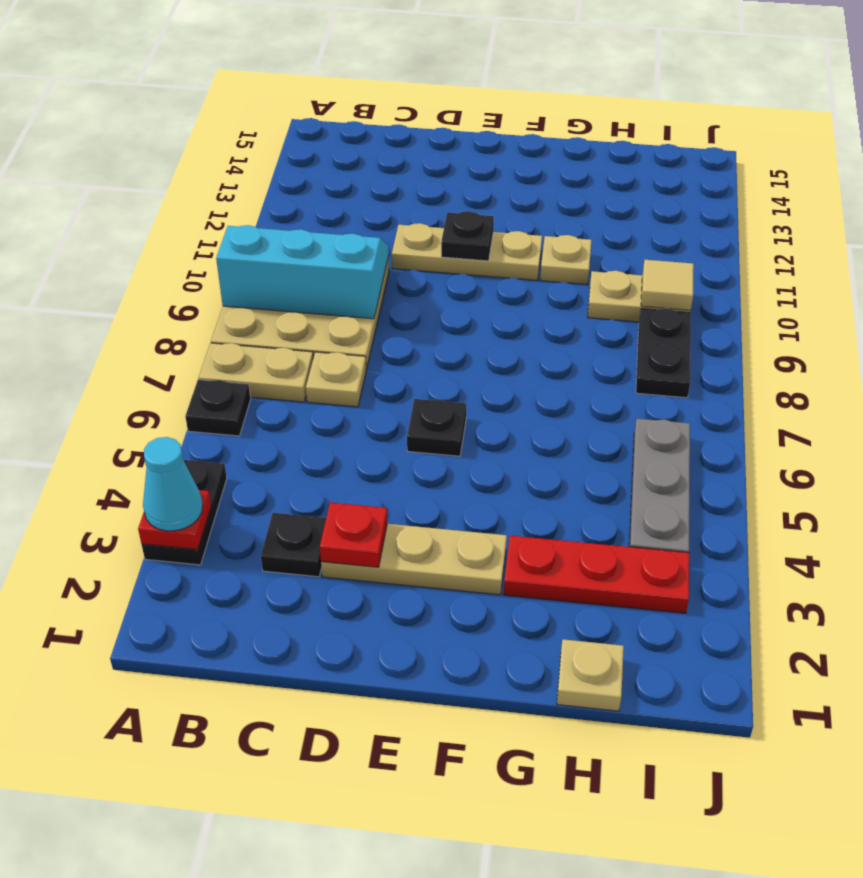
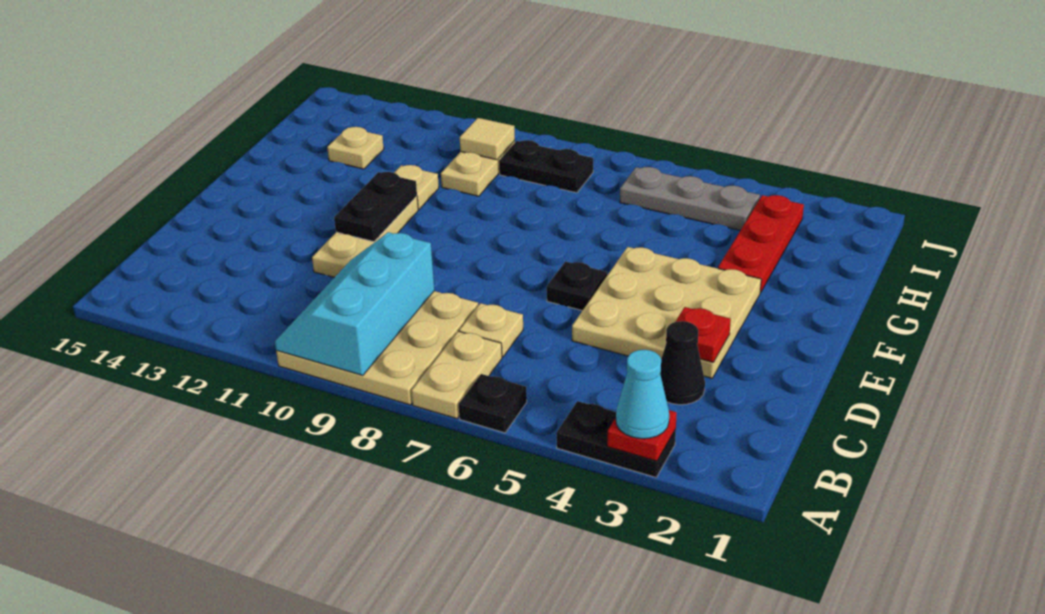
black plate C3 level 1 -> black cone C3 level 1
tan plate D3:F3 level 1 -> tan plate D3:F5 level 1
black plate E11 level 2 -> black plate E11:F11 level 2
tan plate H1 level 1 -> tan plate H13 level 1

